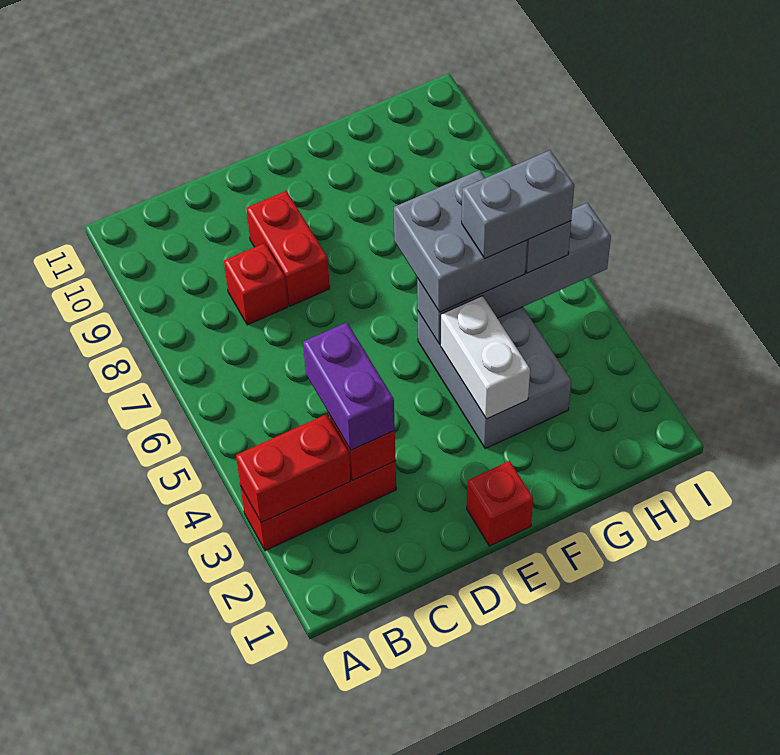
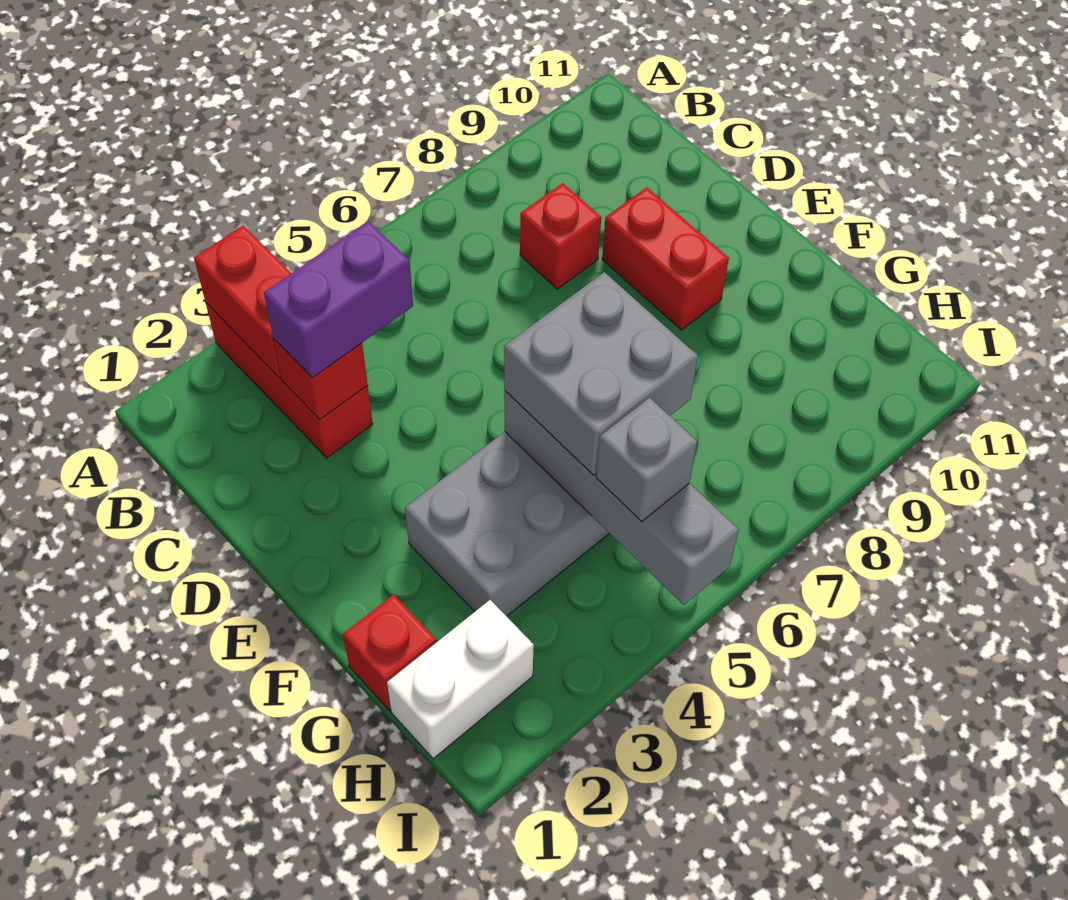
red brick D8:D9 level 1 -> red brick D9:E9 level 1
red brick E1 level 1 -> red brick G1 level 1
white brick F3:F4 level 2 -> white brick H1:H2 level 1
grey brick G5:H5 level 4 -> none

